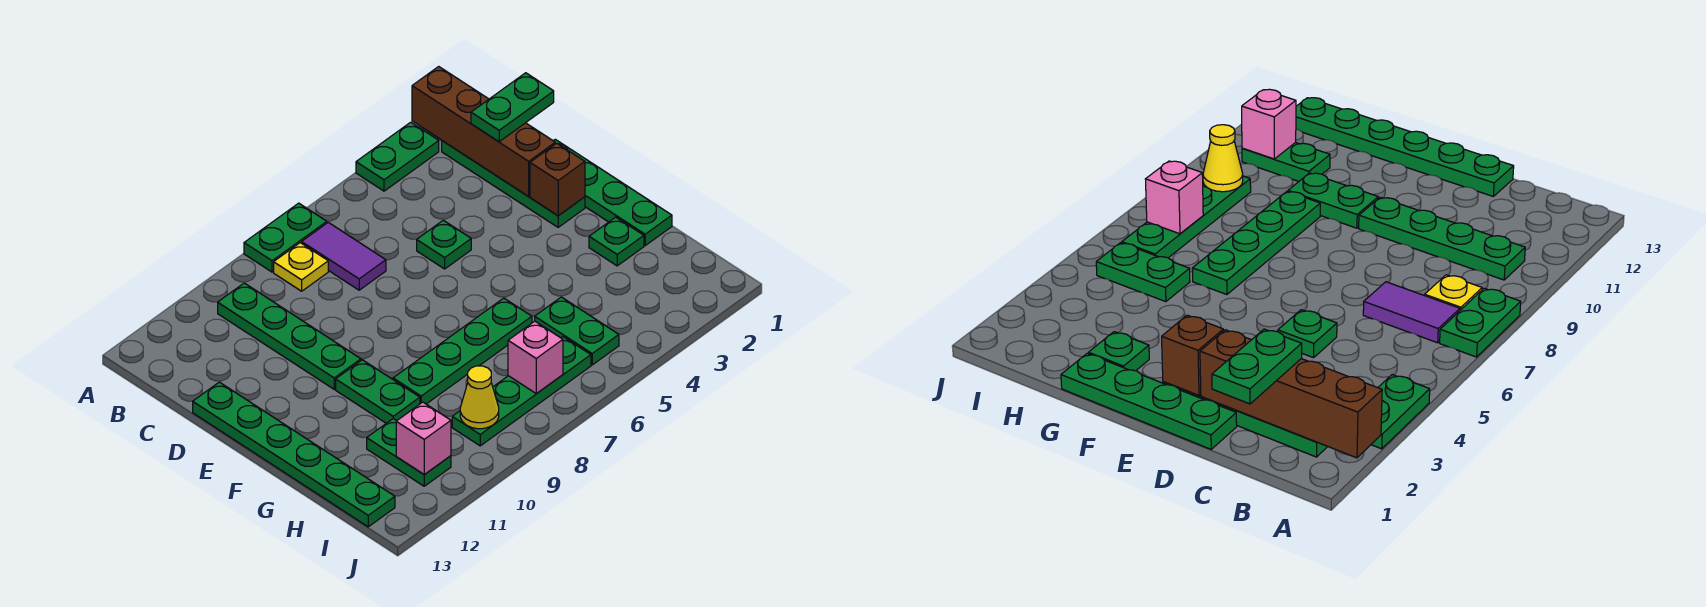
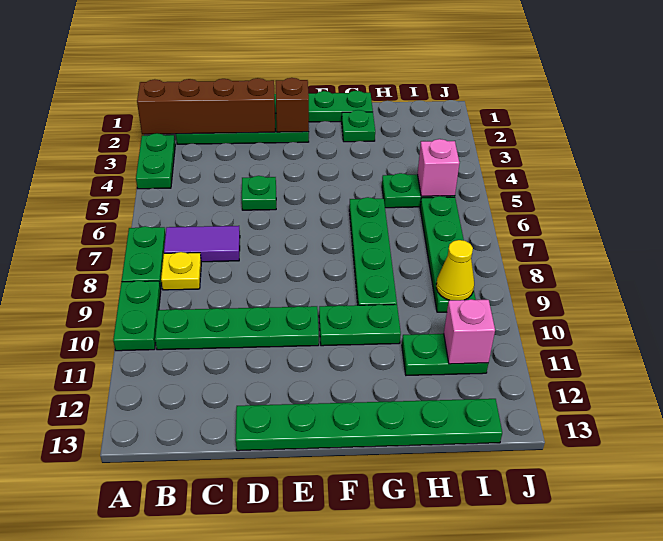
green plate C1:C2 level 3 -> green plate A9:A10 level 1
pink brick I7 level 2 -> pink brick I5 level 2

